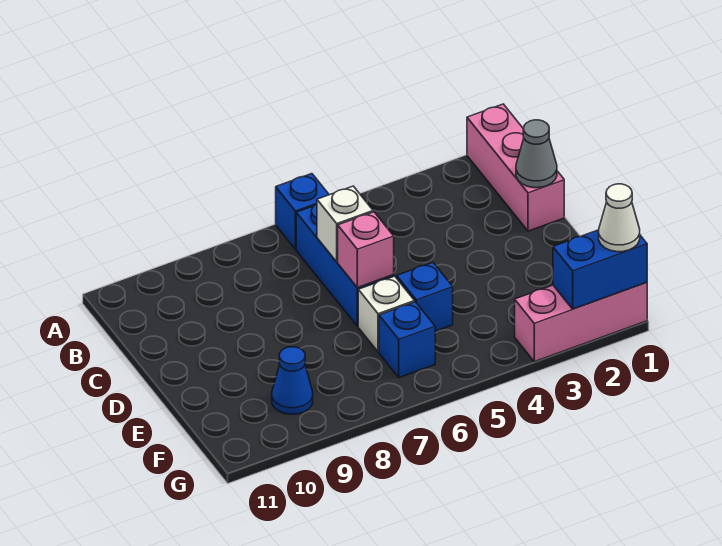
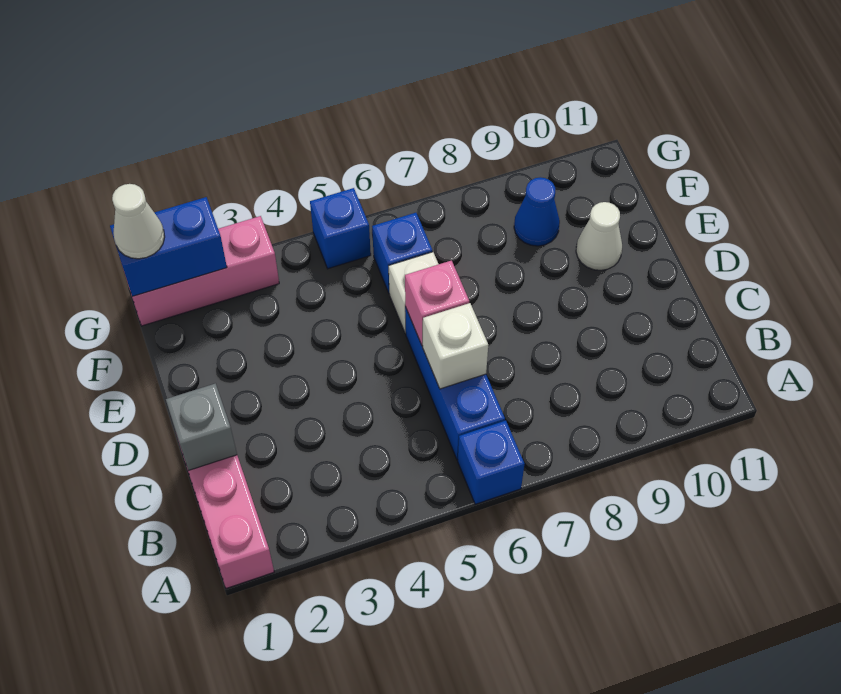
grey cone C1 level 2 -> grey brick C1 level 2
blue brick E5 level 1 -> blue brick G5 level 1
none -> white cone E10 level 1

